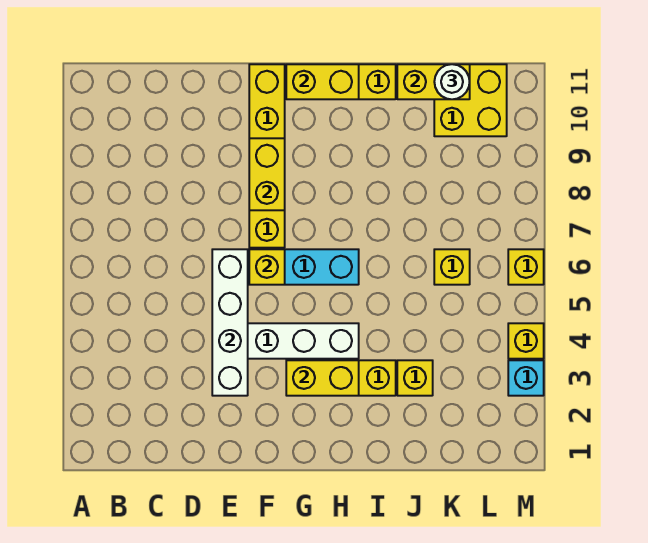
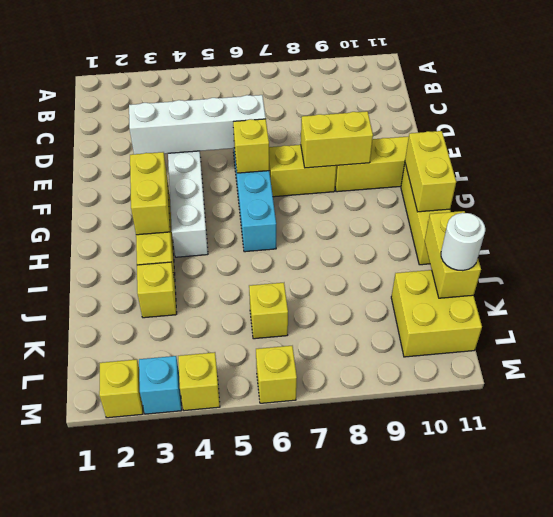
none -> yellow brick M2 level 1

